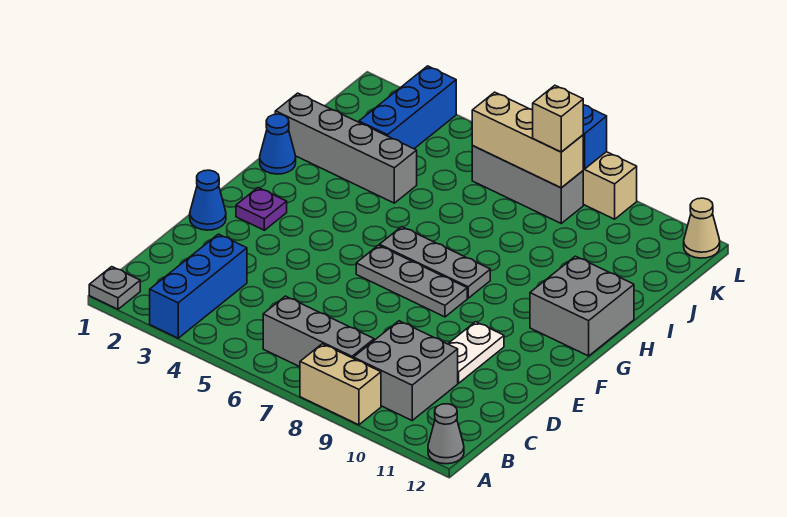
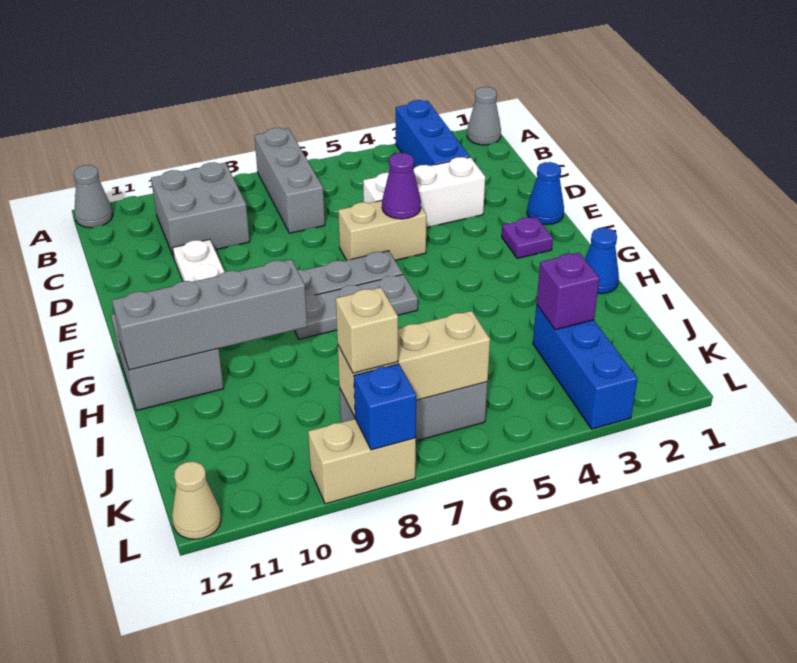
grey plate A1 level 1 -> grey cone A1 level 1
tan brick A8:A9 level 1 -> tan brick E5:E6 level 1
grey brick B6:B8 level 1 -> grey brick A7:C7 level 1
none -> white brick D3:D5 level 1
none -> purple cone E5 level 2
grey brick I1:I4 level 1 -> grey brick H9:H12 level 2
none -> purple brick J3 level 2

